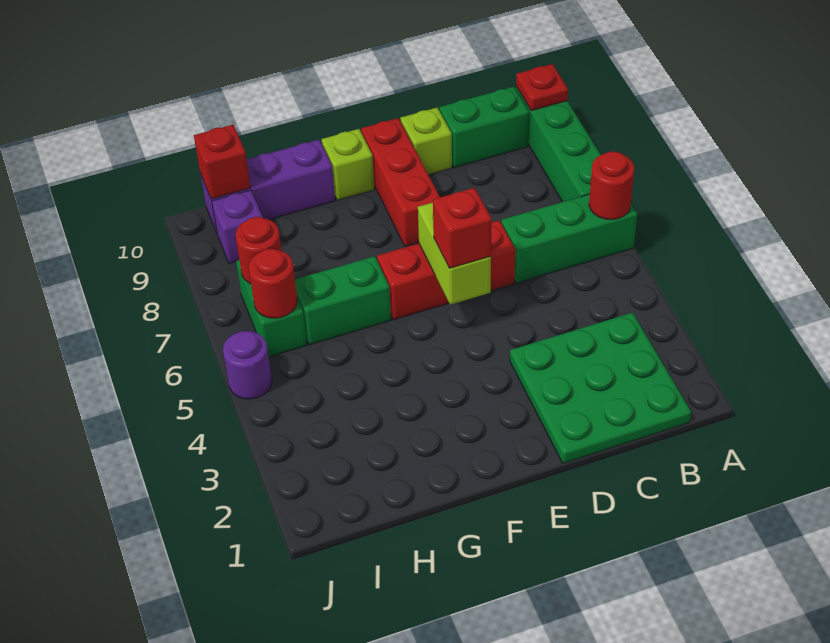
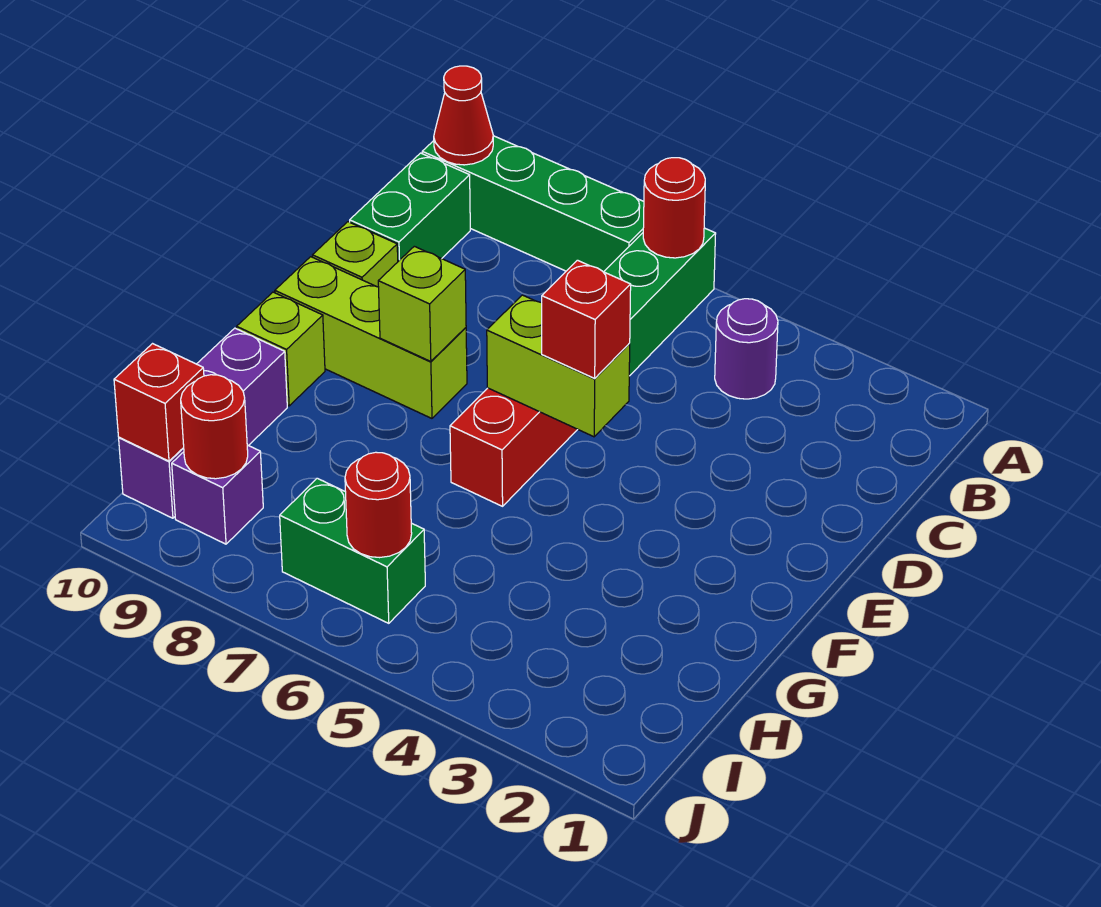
red plate A10 level 2 -> red cone A10 level 2
green plate B1:D3 level 1 -> none
red brick E8:E10 level 1 -> lime brick E8:E10 level 1
none -> lime brick E8 level 2
green brick G6:H6 level 1 -> none
red round brick I7 level 2 -> red round brick I9 level 2
purple round brick J5 level 1 -> purple round brick B4 level 1

